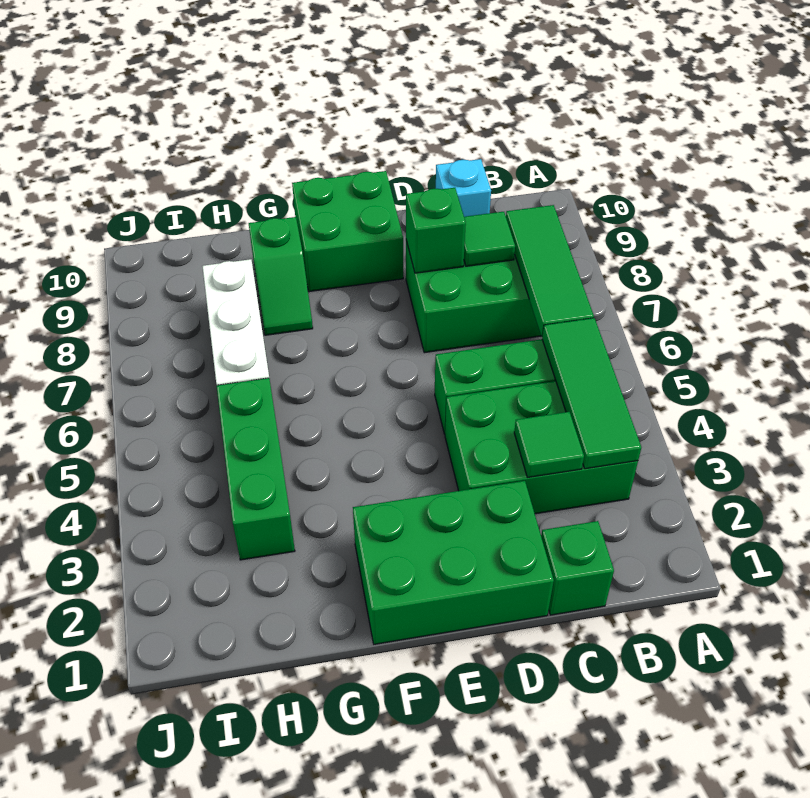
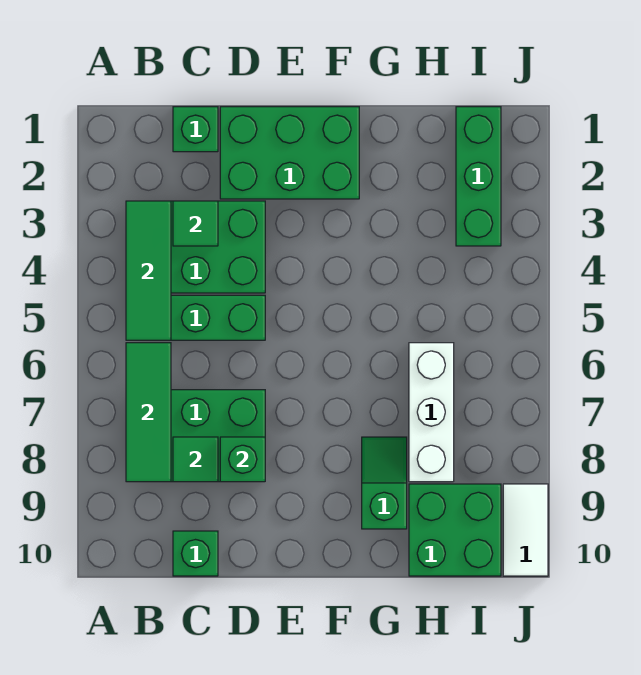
cyan brick C10 level 1 -> green brick C10 level 1
green brick E9:F10 level 1 -> green brick H9:I10 level 1
green brick H3:H5 level 1 -> green brick I1:I3 level 1
none -> white tile J9:J10 level 1

